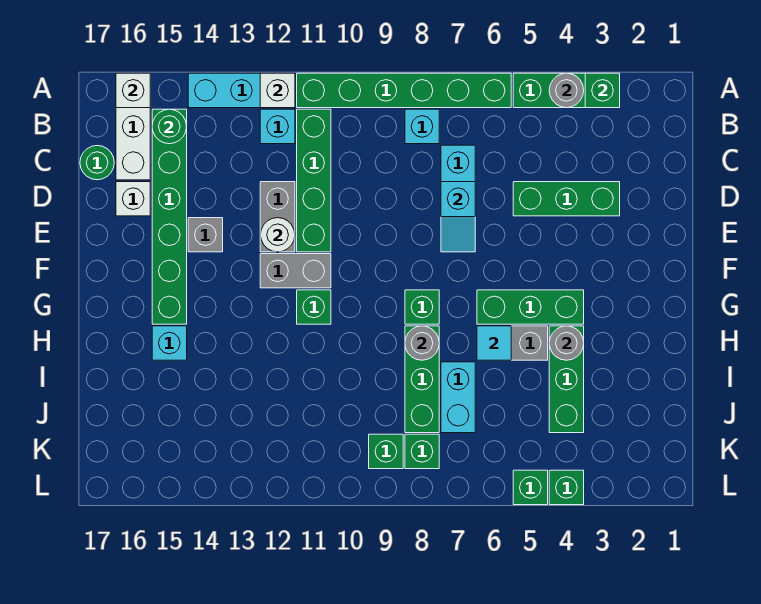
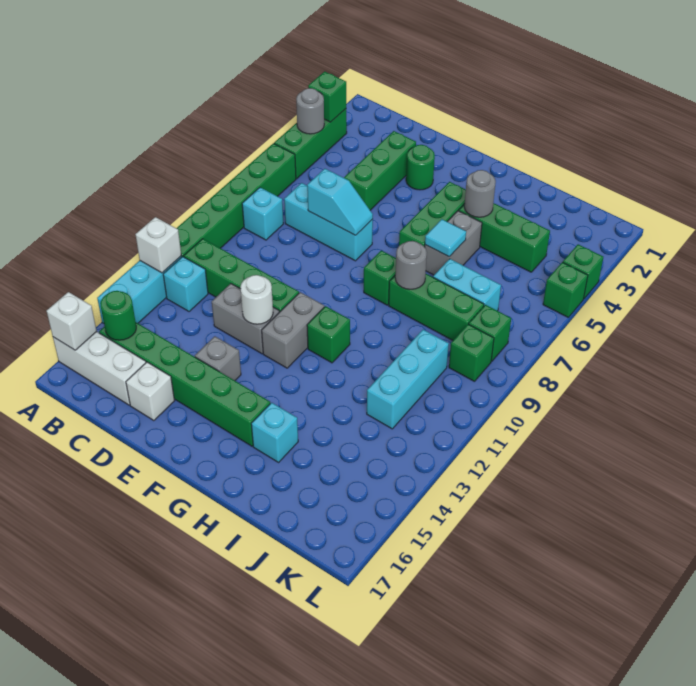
green round brick C17 level 1 -> green round brick E3 level 1
none -> cyan brick J10:J12 level 1

